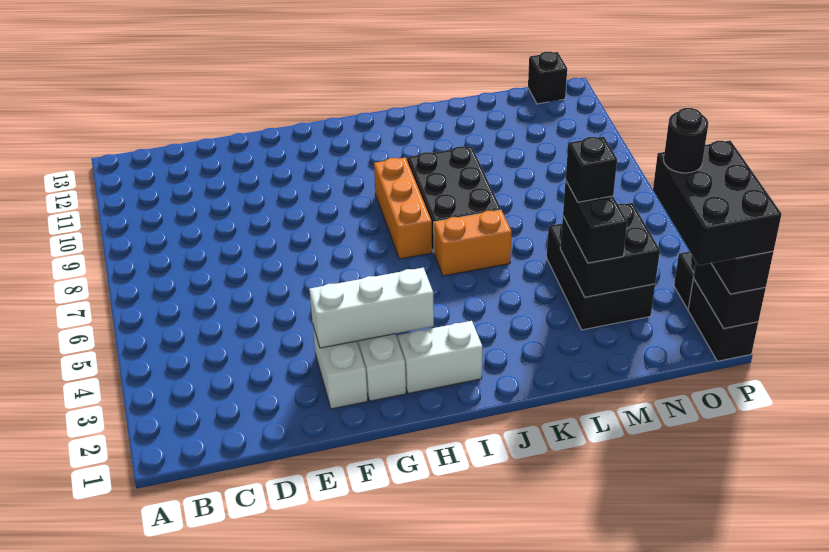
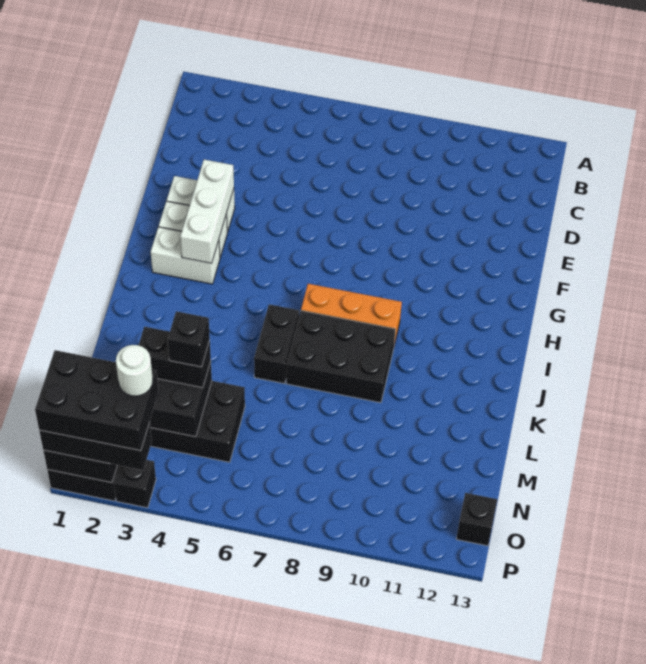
white brick H2:I2 level 1 -> white brick H2:H3 level 1
orange brick J6:K6 level 1 -> black brick J6:K6 level 1
black round brick O3 level 5 -> white round brick O3 level 5

